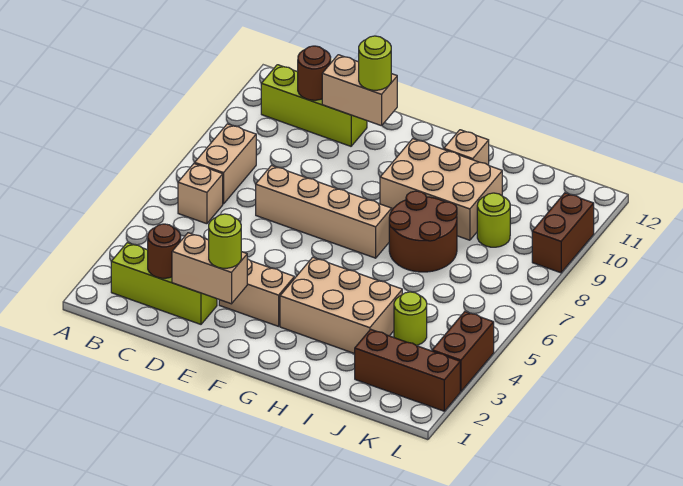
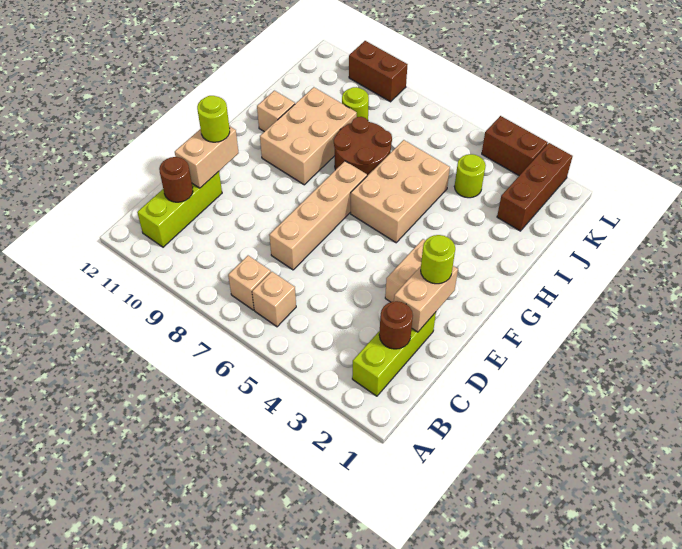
tan brick B7:B8 level 1 -> tan brick B7 level 1
tan brick G3:I4 level 1 -> tan brick G5:I6 level 1

